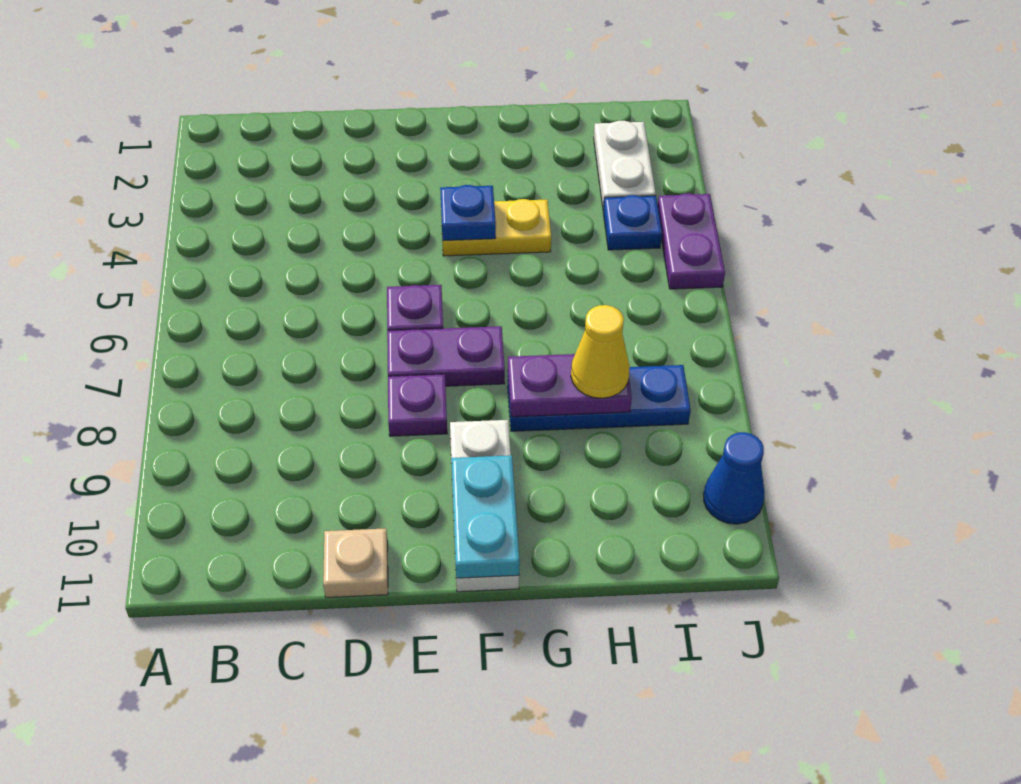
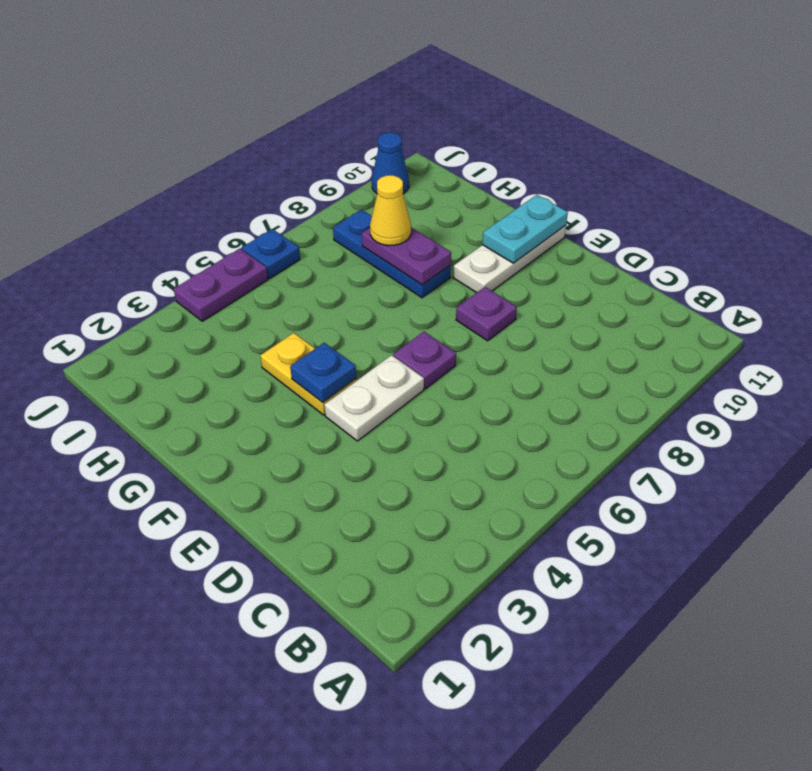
tan plate D11 level 1 -> none
purple plate E7:F7 level 1 -> none
white plate I2:I3 level 1 -> white plate E4:E5 level 1
blue plate I4 level 1 -> blue plate J6 level 1

